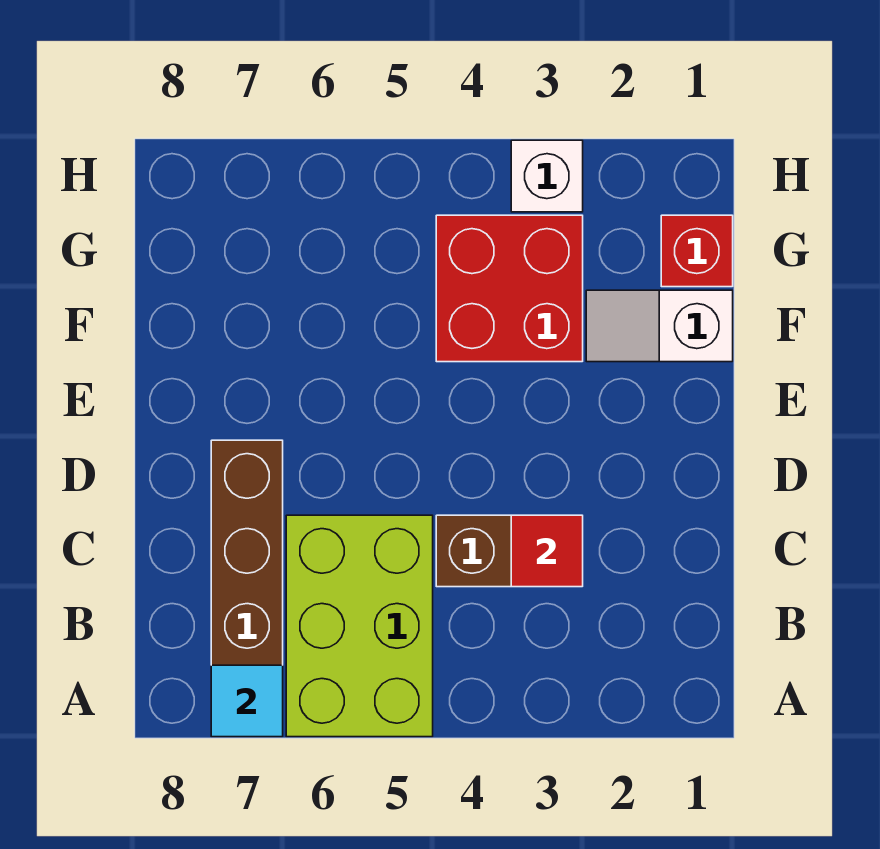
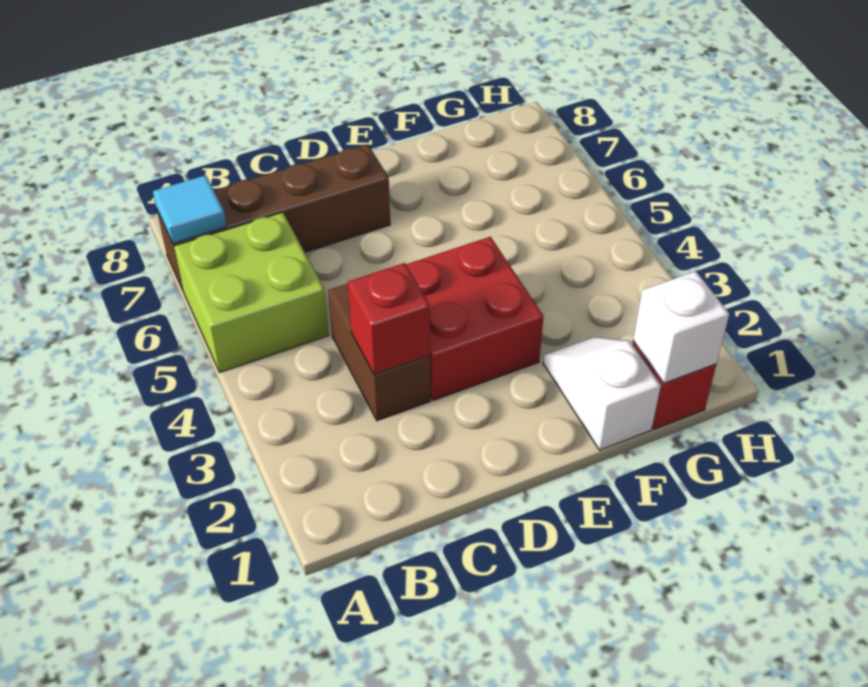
lime brick A5:C6 level 1 -> lime brick A5:B6 level 1
red tile C3 level 2 -> red brick C3 level 2
red brick F3:G4 level 1 -> red brick D3:E4 level 1
white brick H3 level 1 -> white brick G1 level 2

